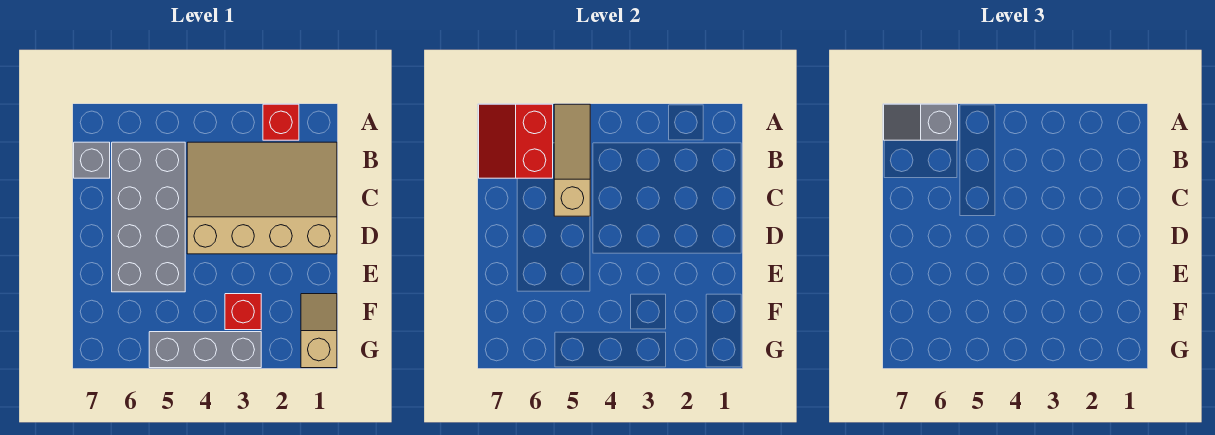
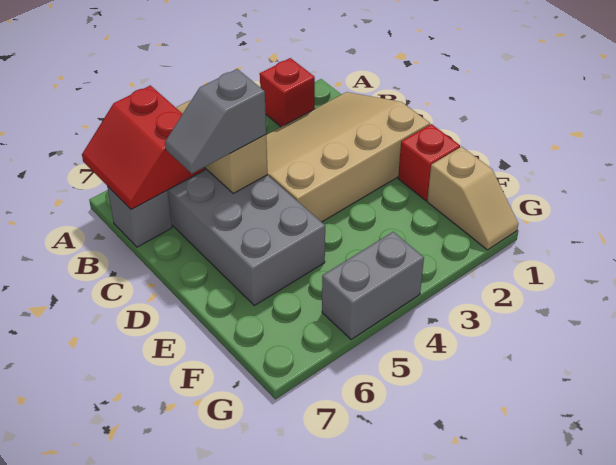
grey slope A6:A7 level 3 top 6 -> grey slope C5:C6 level 3 top 5
tan slope F1:G1 level 1 top G -> tan slope F1:G1 level 1 top F
red brick F3 level 1 -> red brick E1 level 1
grey brick G3:G5 level 1 -> grey brick G4:G5 level 1

